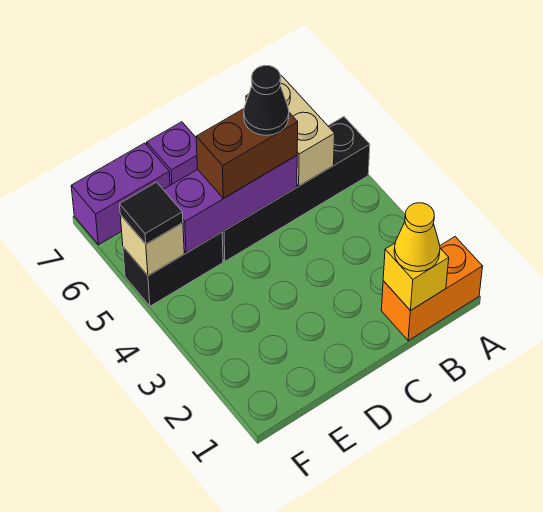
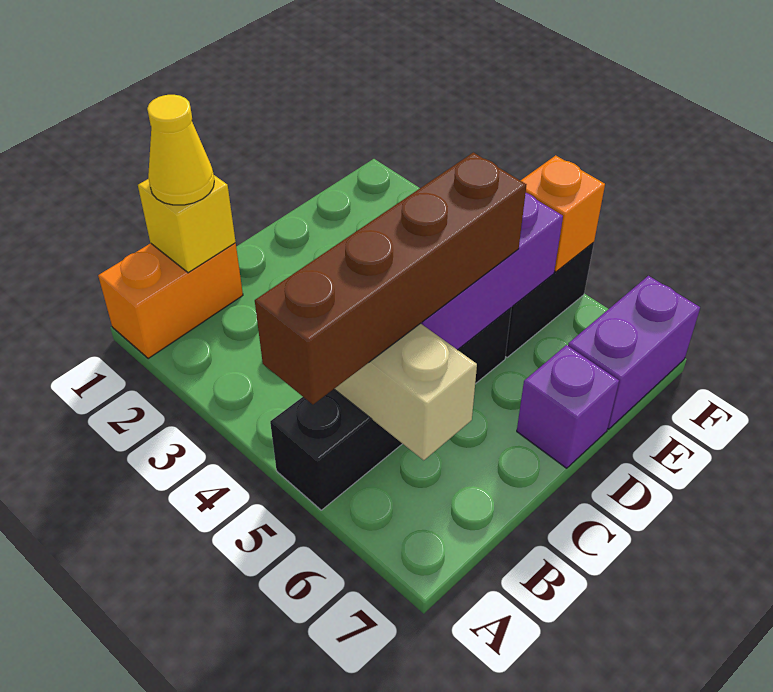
brown brick C5:D5 level 3 -> brown brick A5:D5 level 3
black cone C5 level 4 -> none
tan brick F5 level 2 -> orange brick F5 level 2
black tile F5 level 3 -> none

